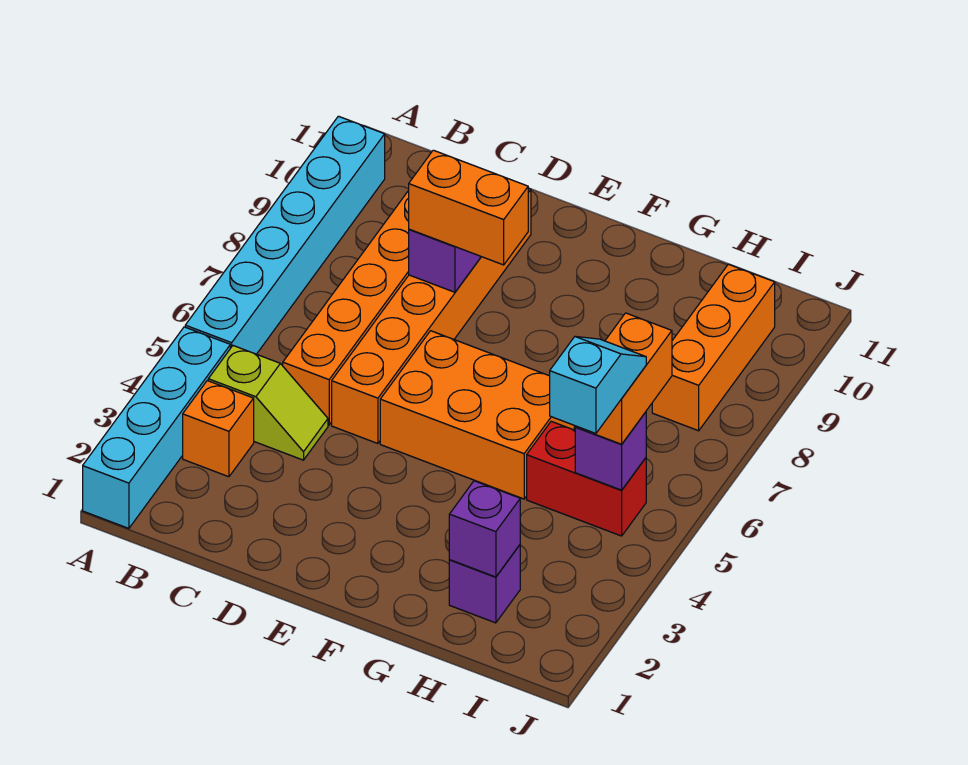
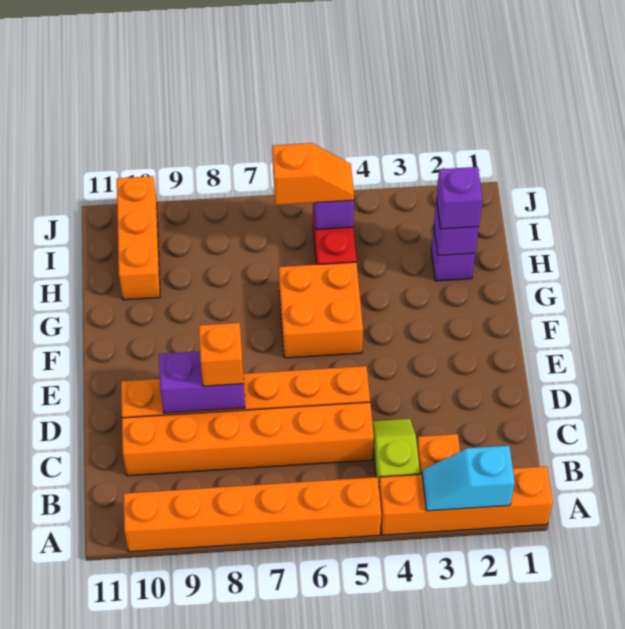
cyan brick A1:A4 level 1 -> orange brick A1:A4 level 1
cyan brick A5:A10 level 1 -> orange brick A5:A10 level 1
orange brick D8:E8 level 3 -> orange brick D8 level 3
orange brick E5:G6 level 1 -> orange brick F5:G6 level 1
none -> purple brick H2 level 3
cyan slope I4:I5 level 4 top 4 -> cyan slope A2:A3 level 2 top 2
orange brick I5:I6 level 3 -> orange slope I5:I6 level 3 top 6
orange brick I8:I10 level 1 -> orange brick H10:J10 level 1

